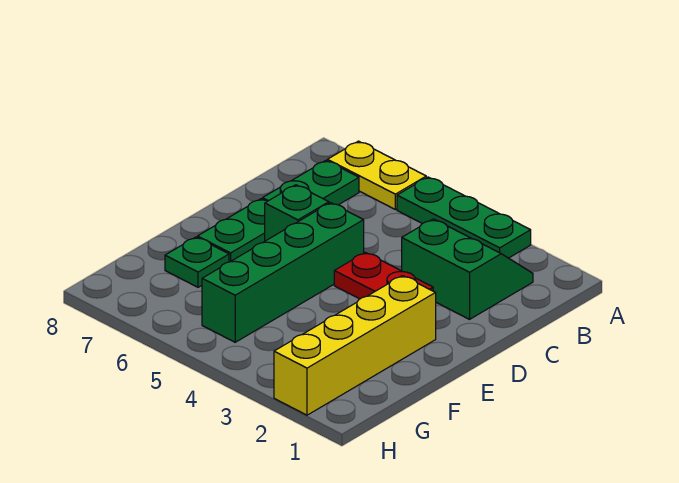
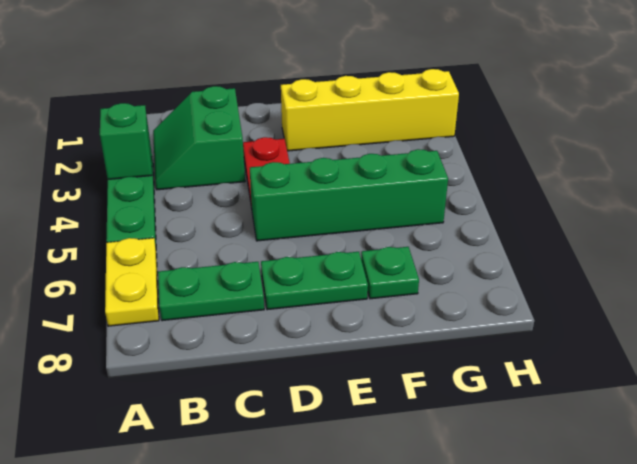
green brick D6 level 1 -> green brick A3 level 2

